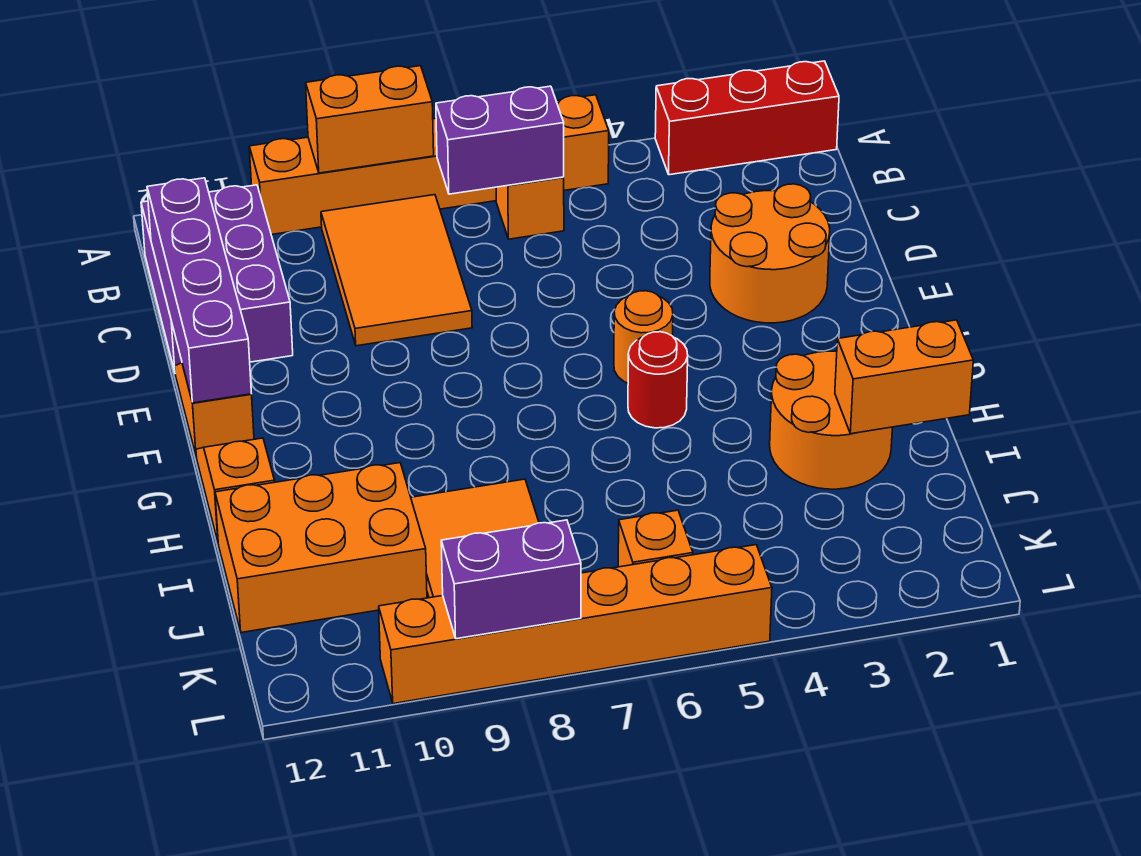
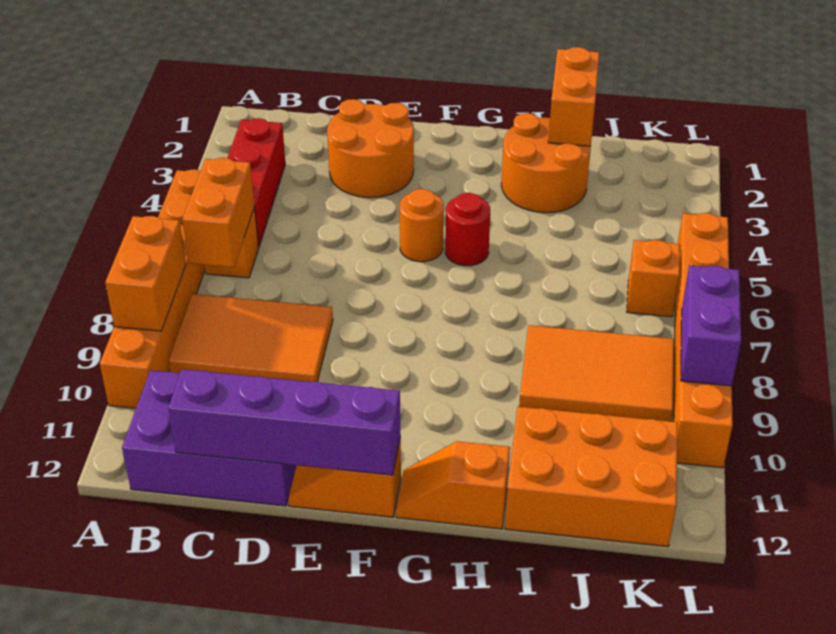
red brick A1:A3 level 1 -> red brick B3:B5 level 1
purple brick B6:B7 level 2 -> orange brick B6:B7 level 2
orange brick I10:J12 level 1 -> orange brick I11:K12 level 1

